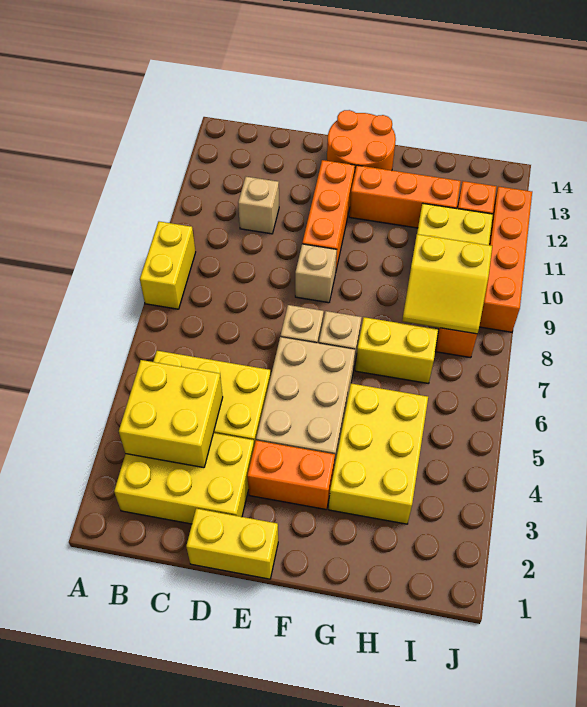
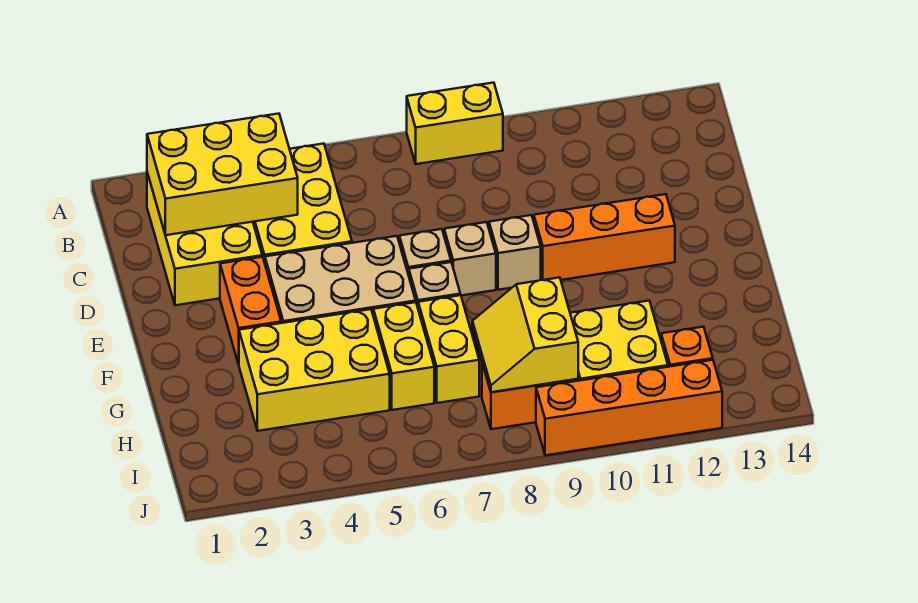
yellow brick B3:C4 level 2 -> yellow brick B2:C4 level 2
tan brick C11 level 1 -> tan brick E8 level 1
yellow brick D1:E1 level 1 -> yellow brick G6:H6 level 1
orange round brick E13:F14 level 1 -> none
orange brick F12:H12 level 1 -> none

